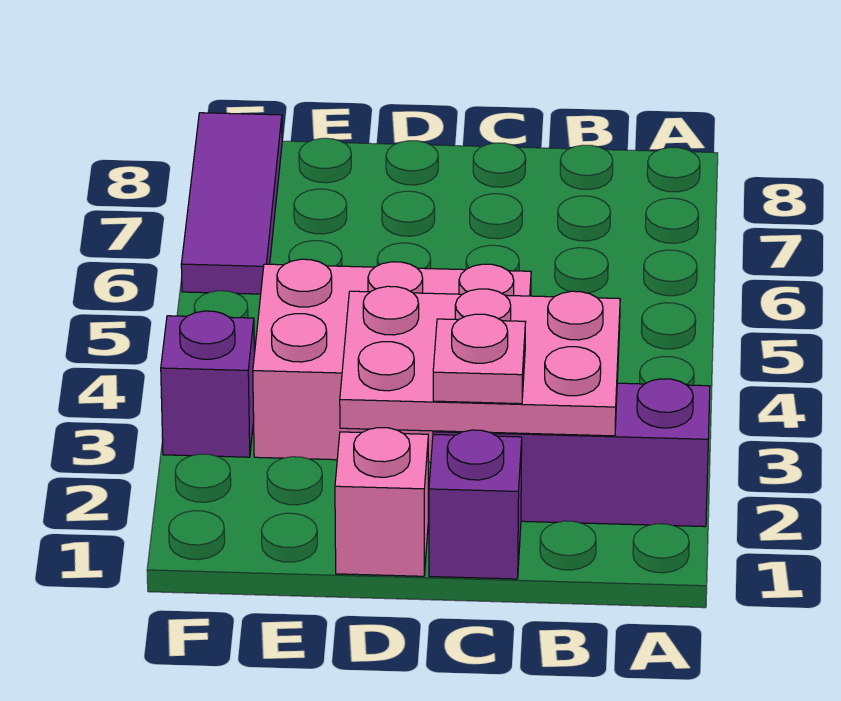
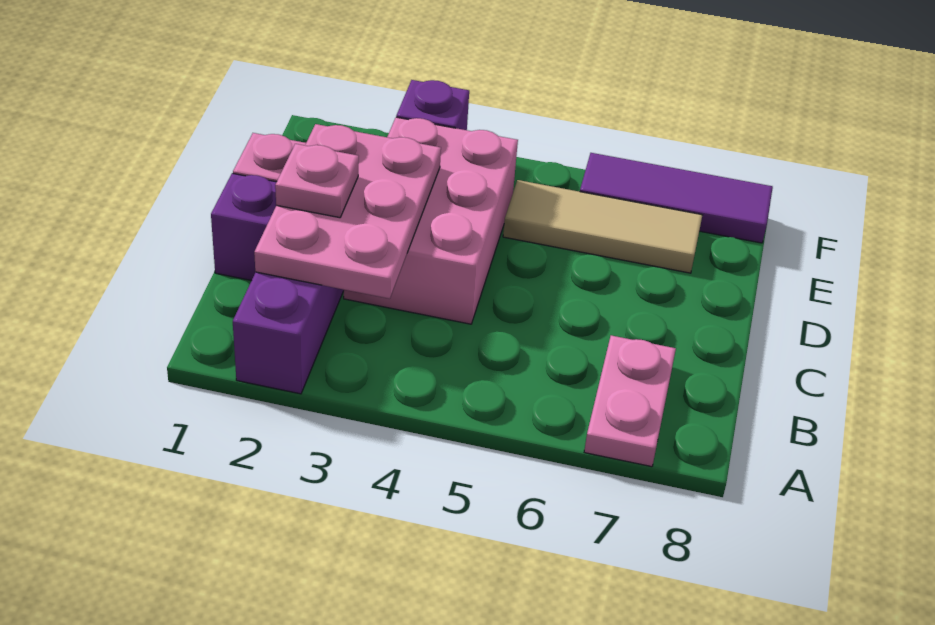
none -> pink plate A7:B7 level 1
none -> tan tile E5:E7 level 1

